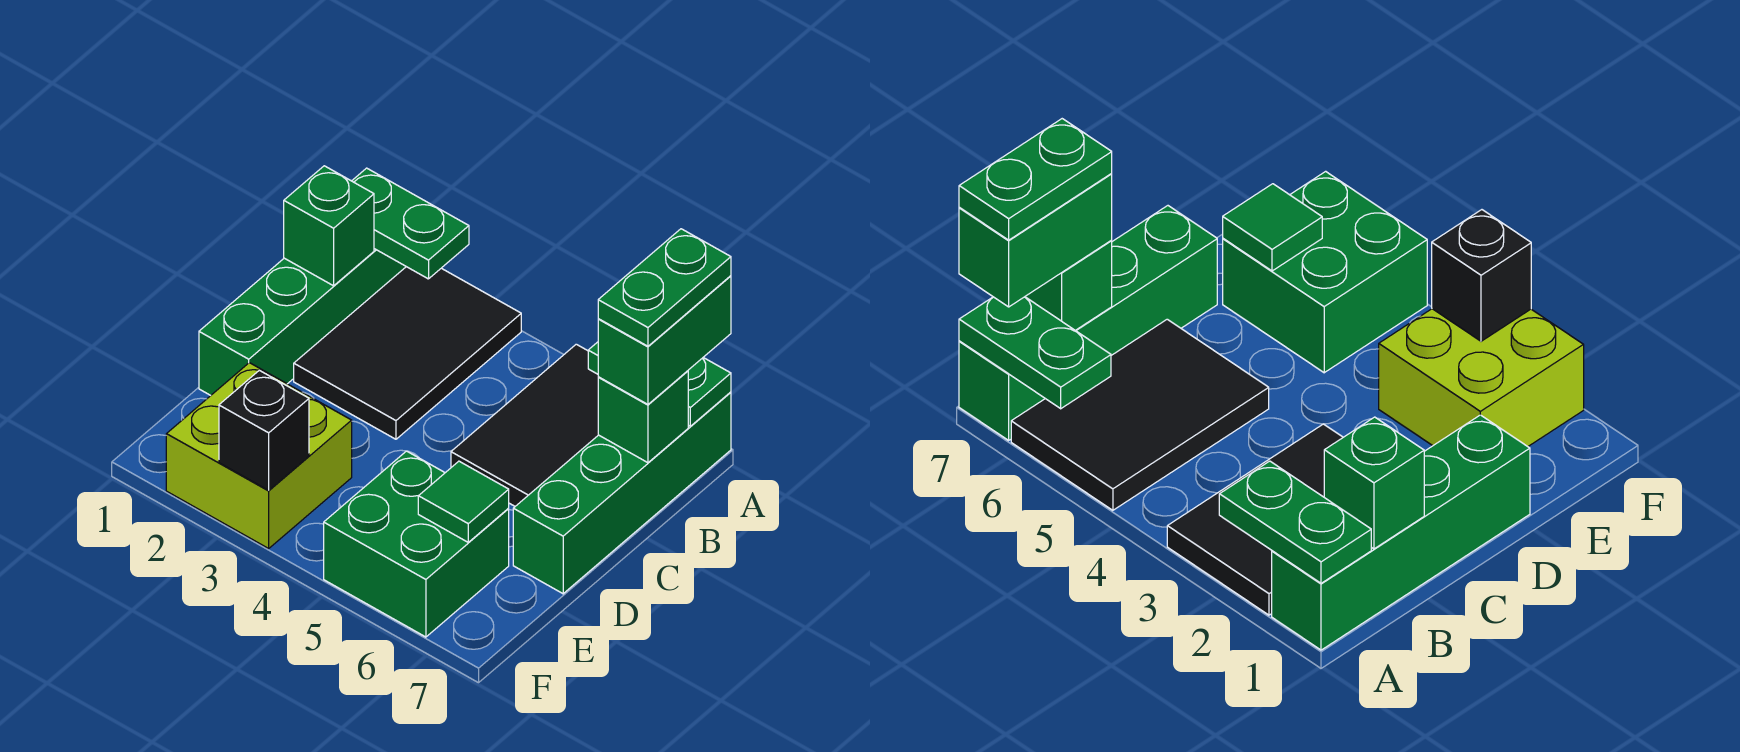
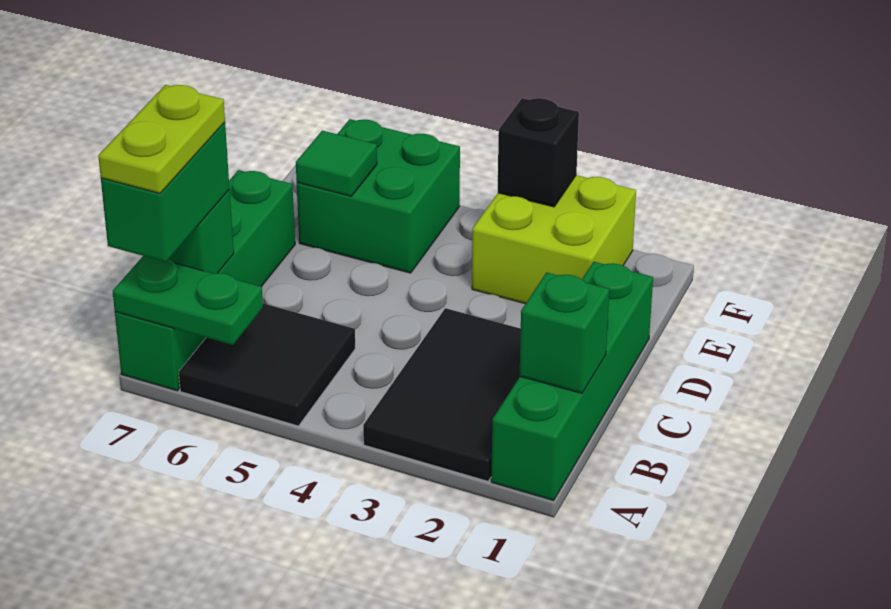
green plate A1:A2 level 2 -> none
black tile A5:C6 level 1 -> black tile A5:B6 level 1
green plate A7:B7 level 4 -> lime plate A7:B7 level 4

